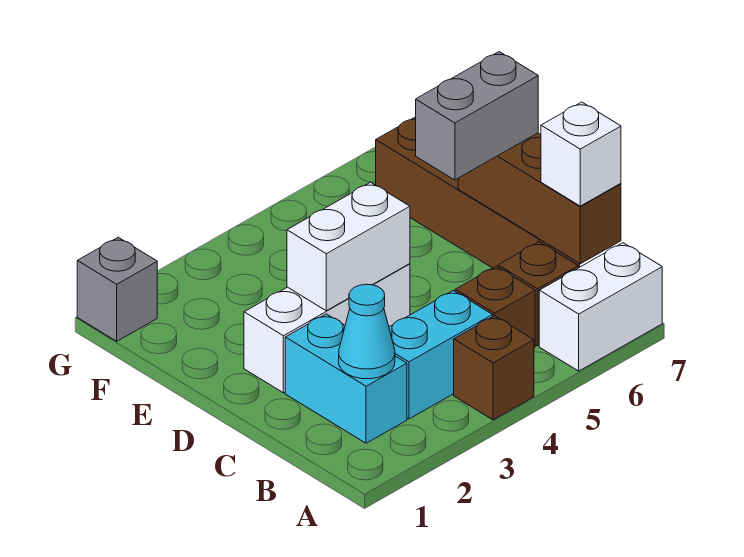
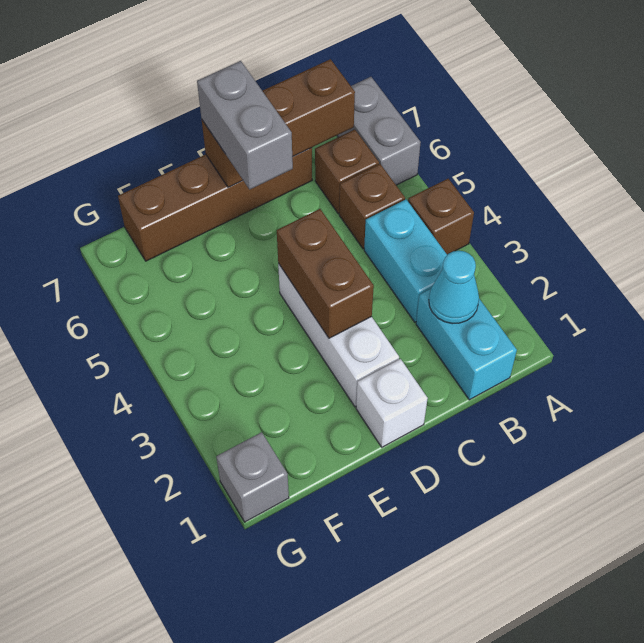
white brick A6:A7 level 1 -> grey brick A6:A7 level 1
cyan brick B2:C2 level 1 -> cyan brick B1:B2 level 1
white brick B7 level 3 -> white brick D1 level 1
white brick D3:D4 level 2 -> brown brick D3:D4 level 2

